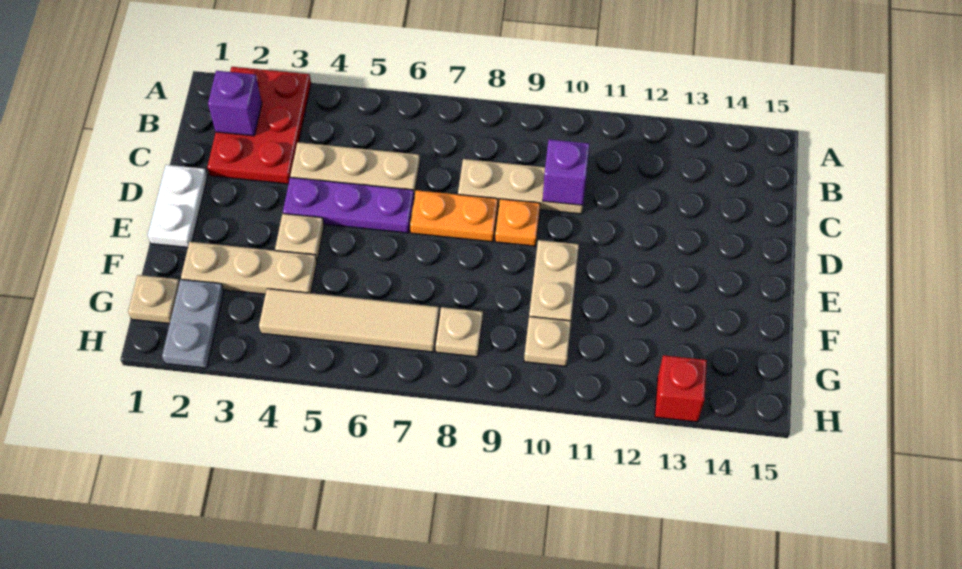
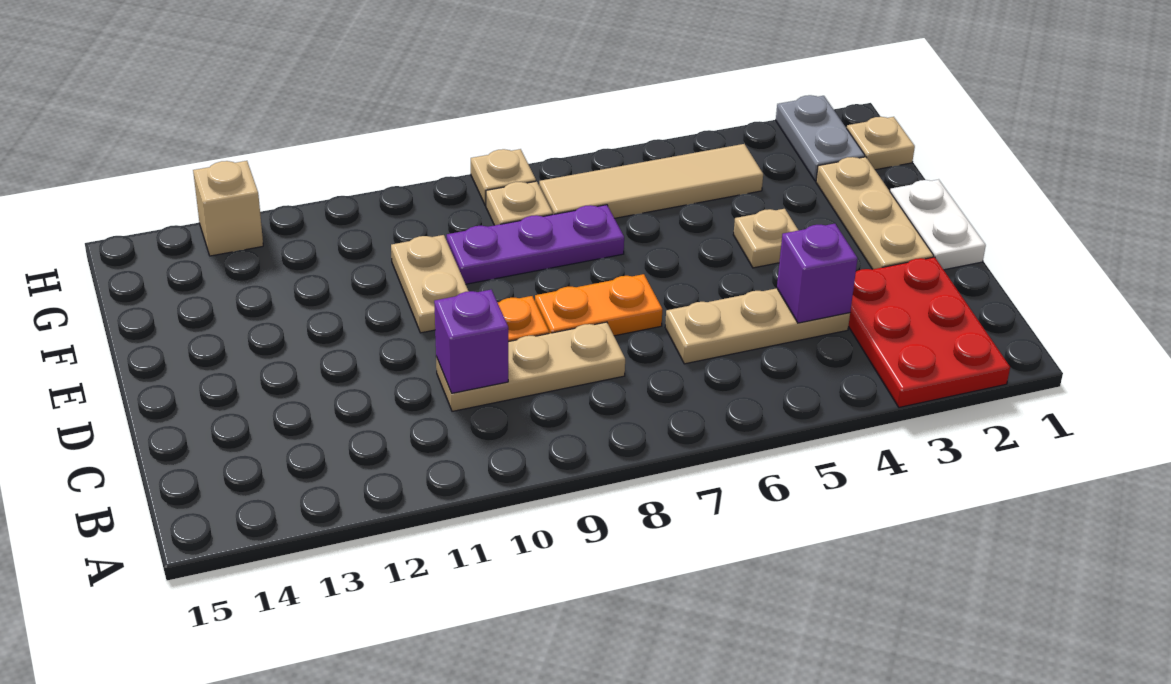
purple brick B2 level 2 -> purple brick C4 level 2
purple plate D4:D6 level 1 -> purple plate F7:F9 level 1
tan plate F2:F4 level 1 -> tan plate D2:F2 level 1
tan plate G10 level 1 -> tan plate H8 level 1
red brick H13 level 1 -> tan brick H13 level 1

